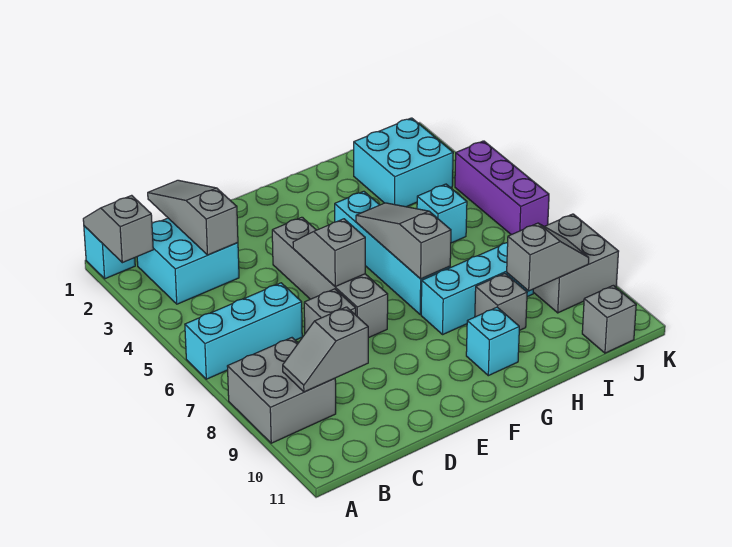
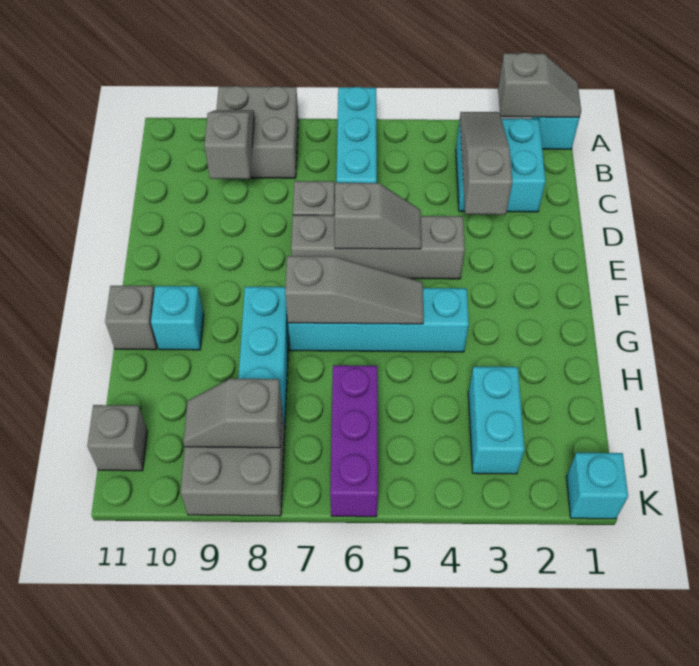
grey slope C1:C3 level 2 top 3 -> grey slope B3:D3 level 2 top D
grey brick H9 level 1 -> grey brick G11 level 1
cyan brick I2:J3 level 1 -> cyan brick I3:J3 level 1
cyan brick I5 level 1 -> cyan brick K1 level 1
grey slope I9:J9 level 2 top I -> grey slope J8:J9 level 2 top 8
purple brick K4:K6 level 1 -> purple brick I6:K6 level 1

